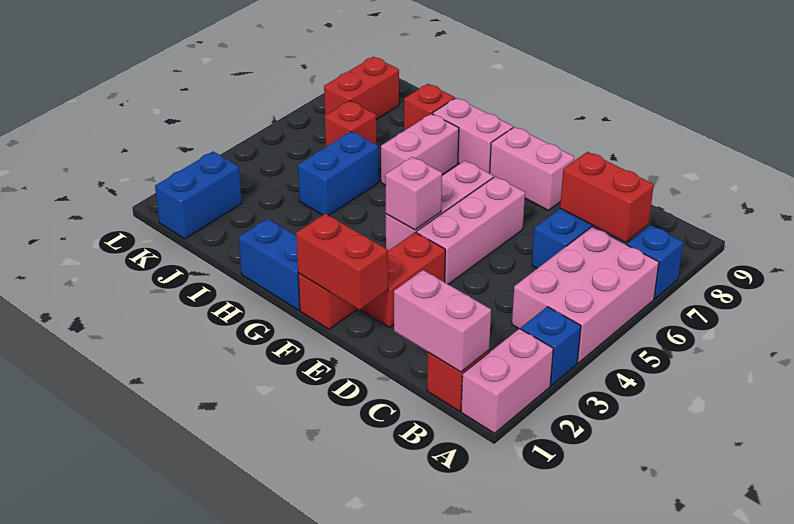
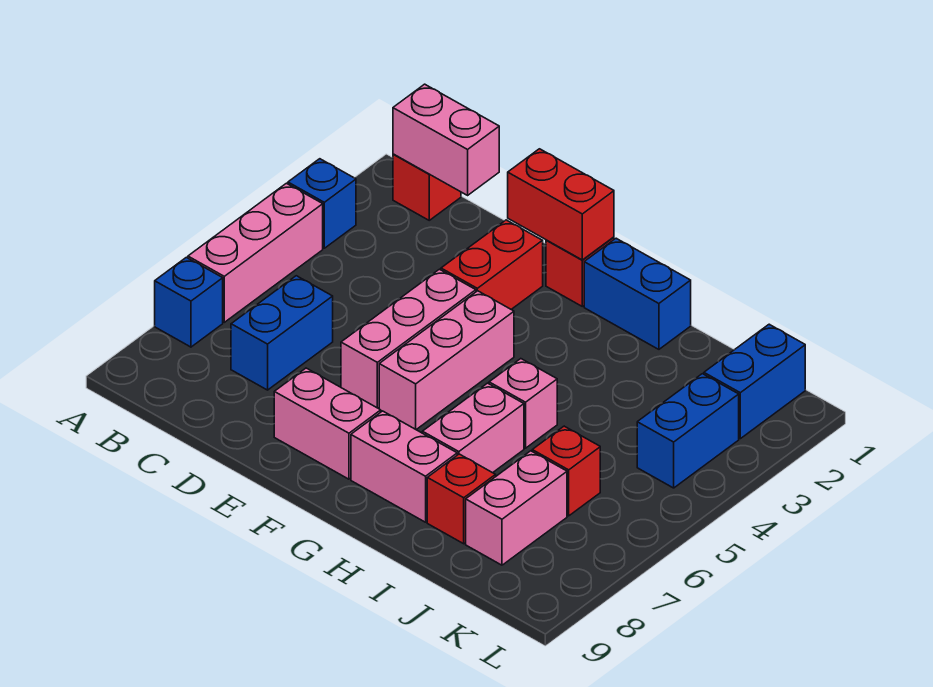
pink brick A1:A2 level 1 -> pink brick J7:J8 level 1
pink brick A4:B6 level 1 -> pink brick A4:A6 level 1
red brick B7:C7 level 2 -> none
pink brick F4 level 2 -> pink brick H5 level 1
blue brick I4:I5 level 1 -> blue brick K3:K4 level 1
red brick K7:K8 level 1 -> none

